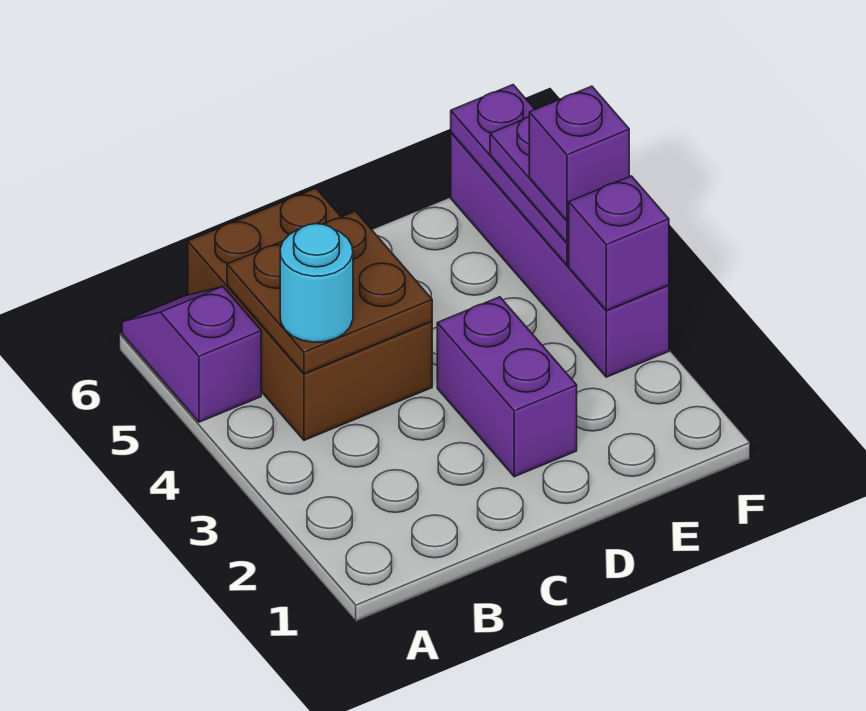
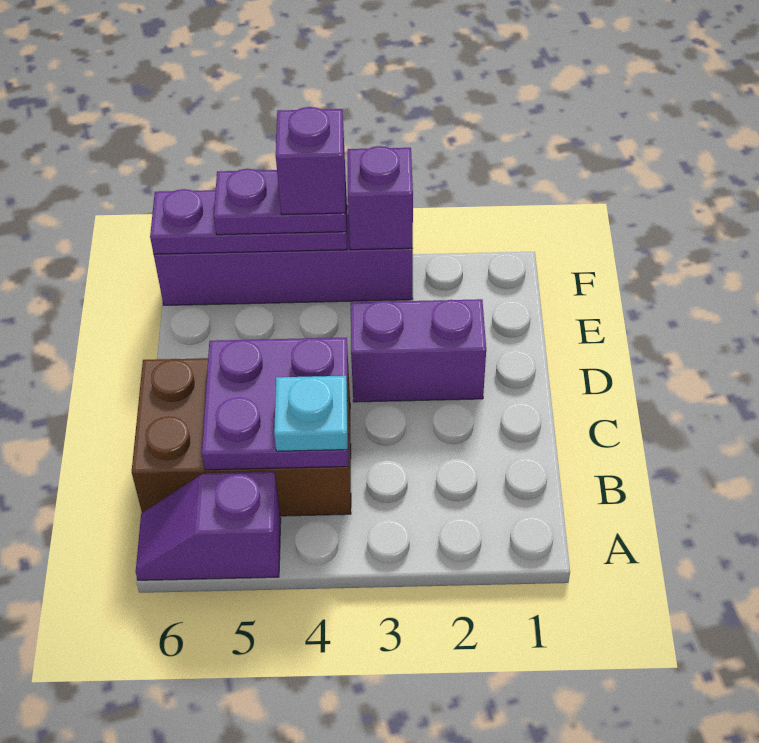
brown plate B4:C5 level 2 -> purple plate B4:C5 level 2
cyan round brick B4 level 3 -> cyan plate B4 level 3

